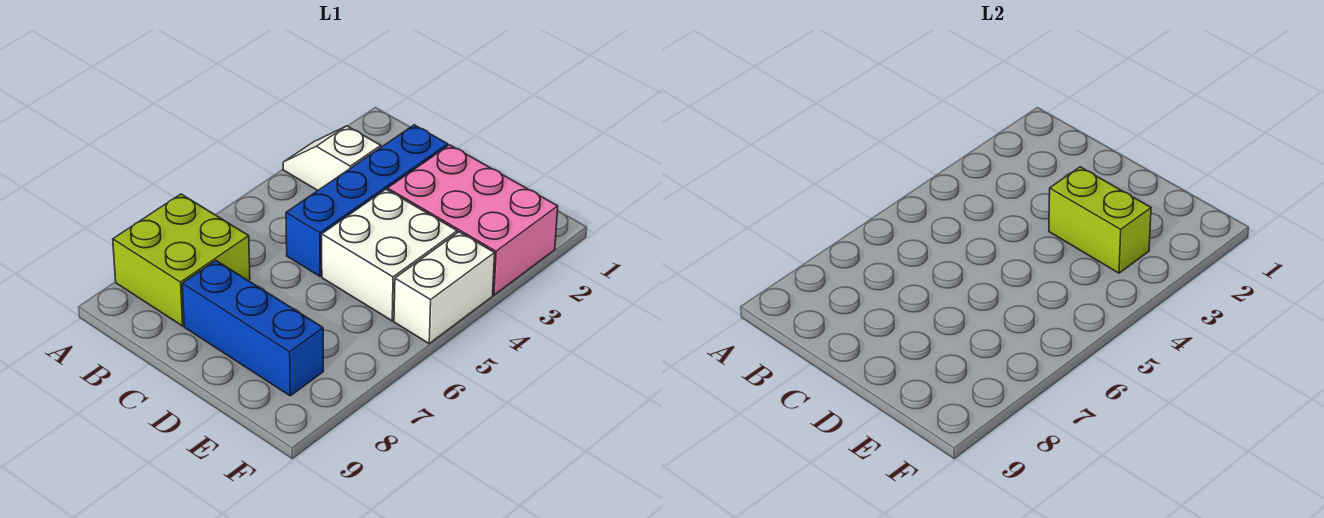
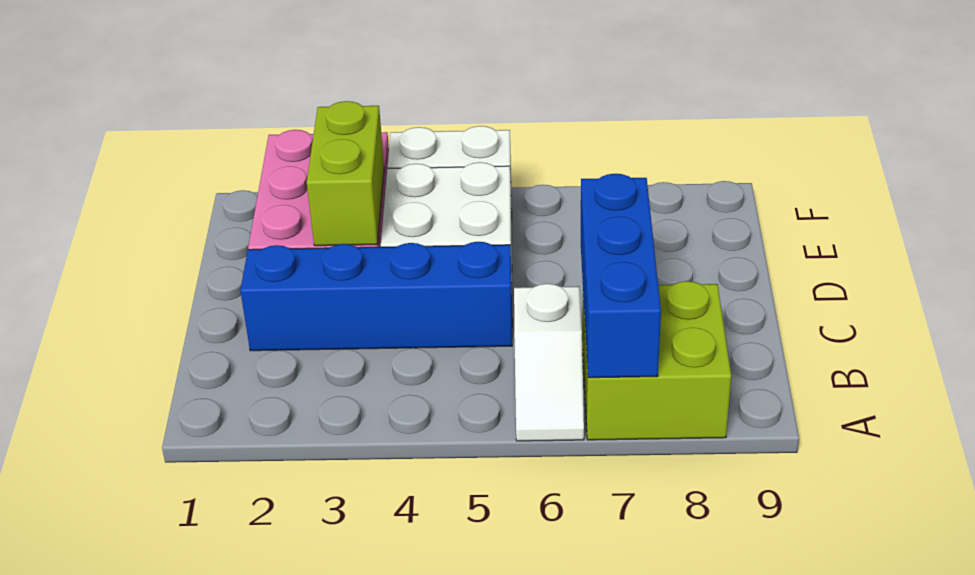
white slope A3:B3 level 1 top B -> white slope A6:B6 level 1 top B
blue brick C8:E8 level 1 -> blue brick A7:C7 level 2

